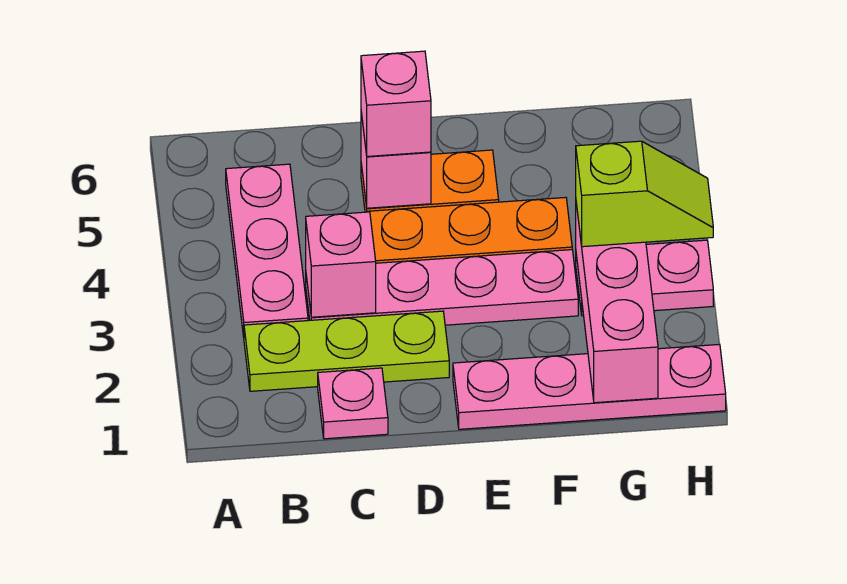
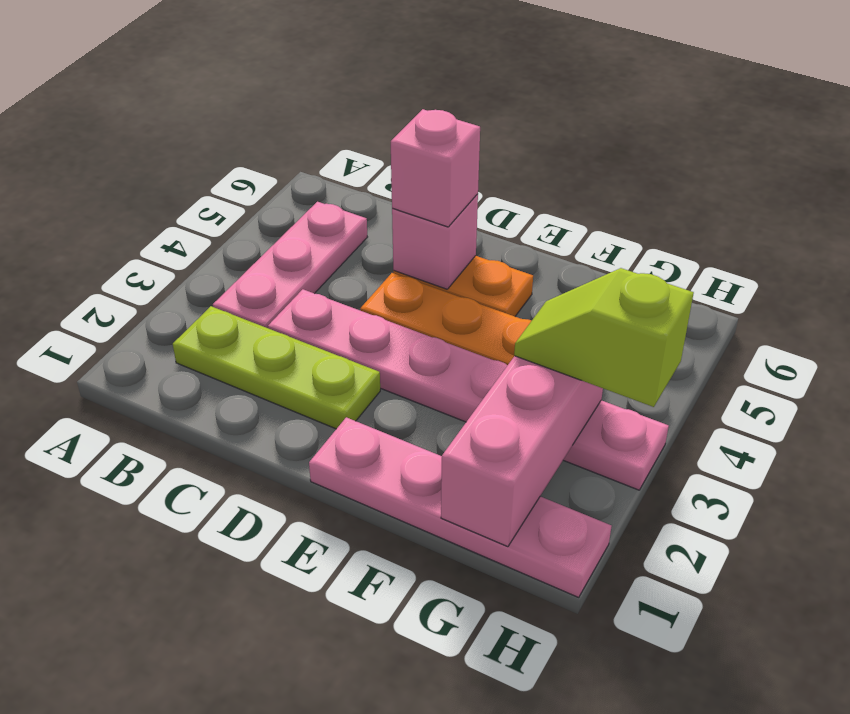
pink plate C1 level 1 -> none
pink brick C3 level 2 -> none
lime slope G3:H3 level 3 top G -> lime slope G3:H3 level 3 top H

